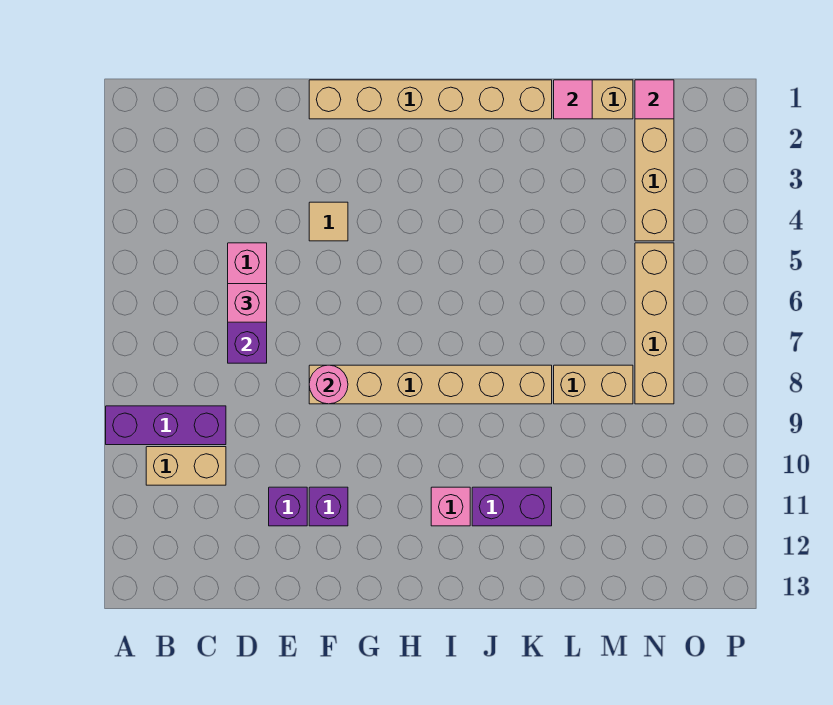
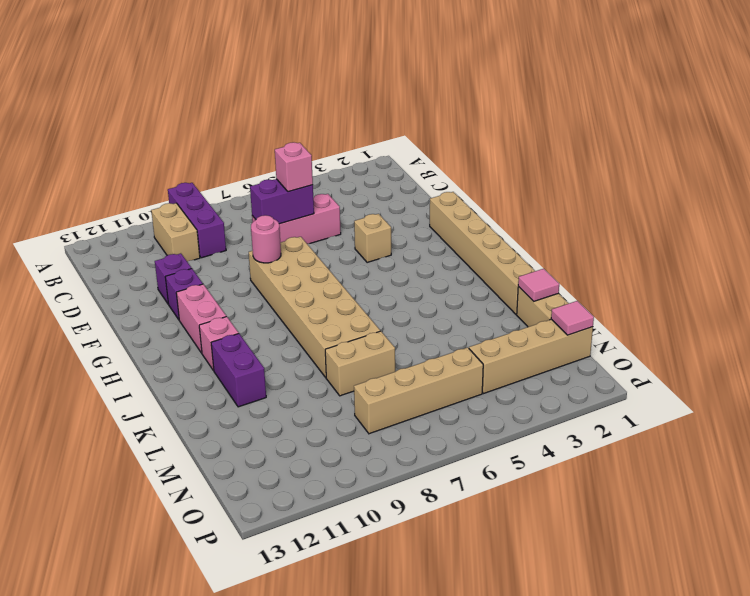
tan tile F4 level 1 -> tan brick F4 level 1
tan brick F8:K8 level 1 -> tan brick F7:K8 level 1
none -> pink brick G11:H11 level 1
tan brick L8:M8 level 1 -> tan brick L7:L8 level 1

